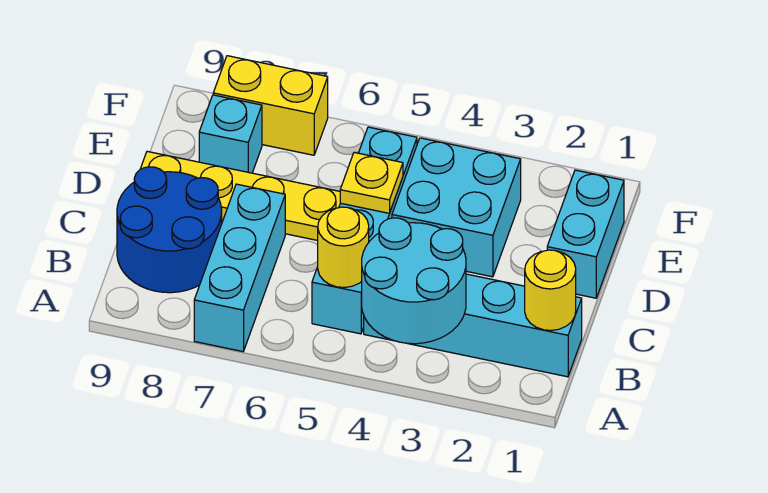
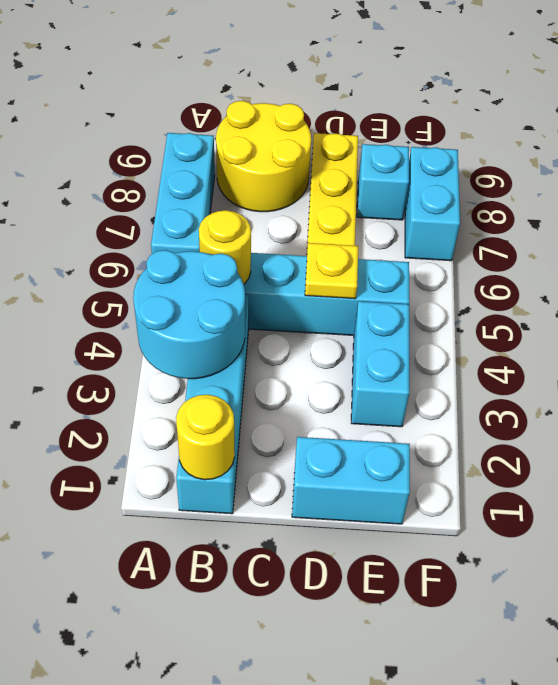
cyan brick A7:C7 level 1 -> cyan brick A6:A8 level 1
blue round brick B8:C9 level 1 -> yellow round brick B8:C9 level 1
cyan brick D3:E4 level 1 -> cyan brick E3:E4 level 1
yellow brick F7:F8 level 1 -> cyan brick F7:F8 level 1

